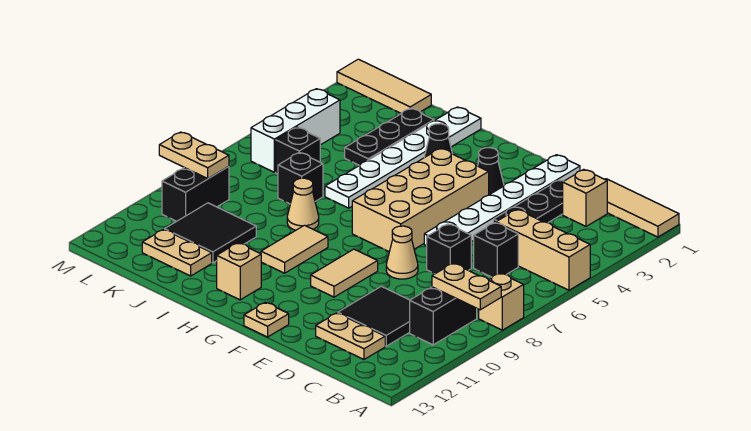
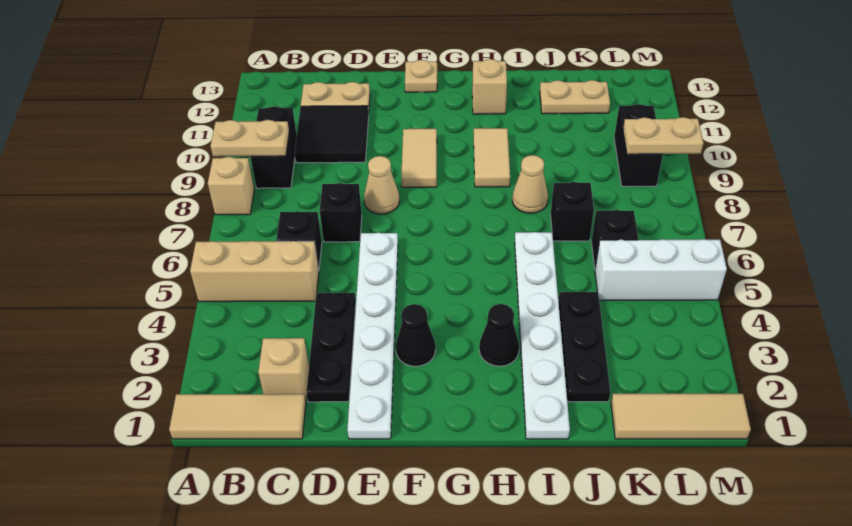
tan brick F4:G7 level 1 -> none
black tile J10:K11 level 1 -> none
white brick L4:L6 level 1 -> white brick K5:M5 level 1

